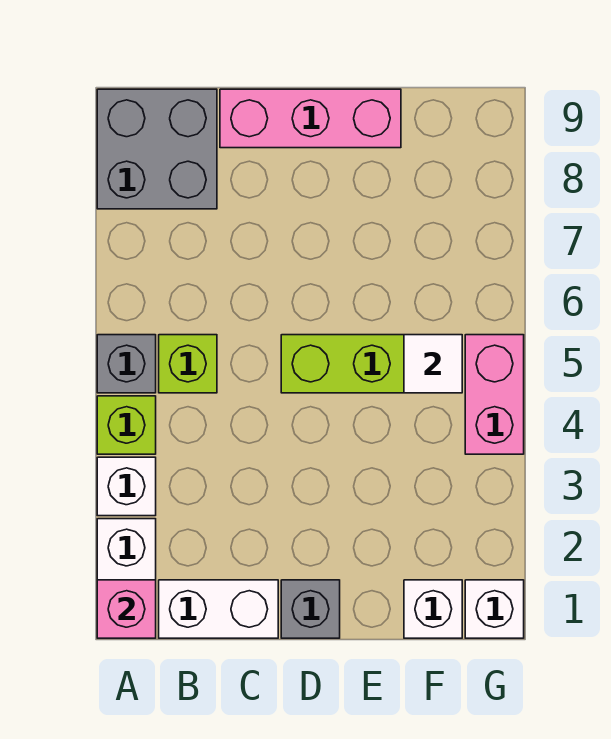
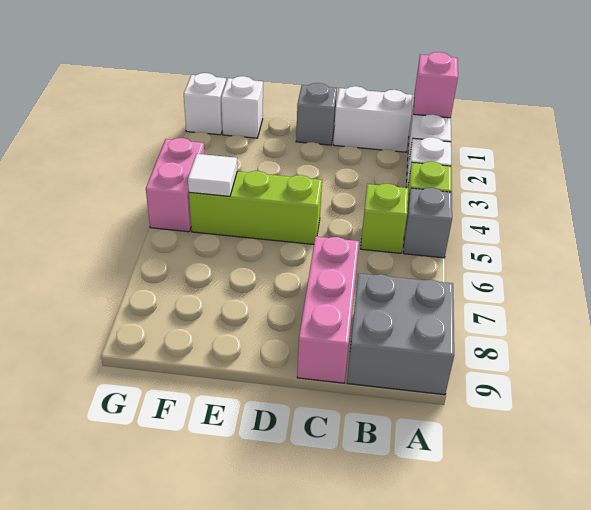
pink brick C9:E9 level 1 -> pink brick C7:C9 level 1

